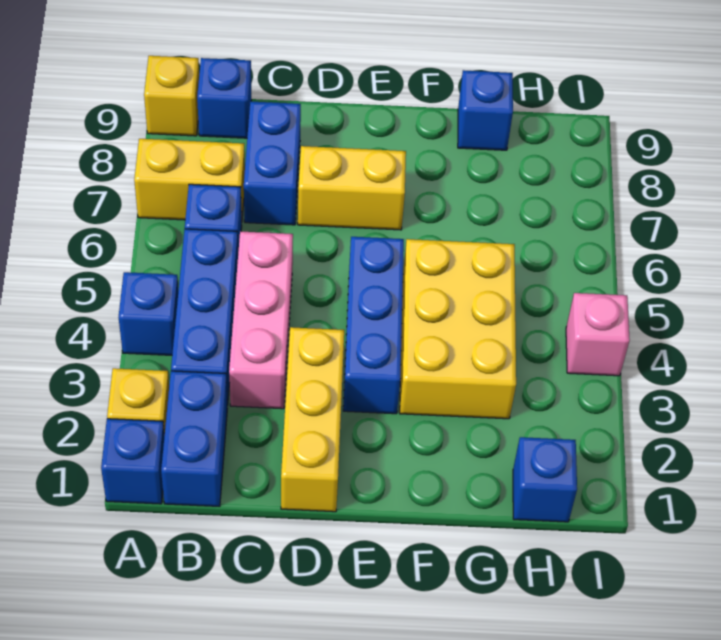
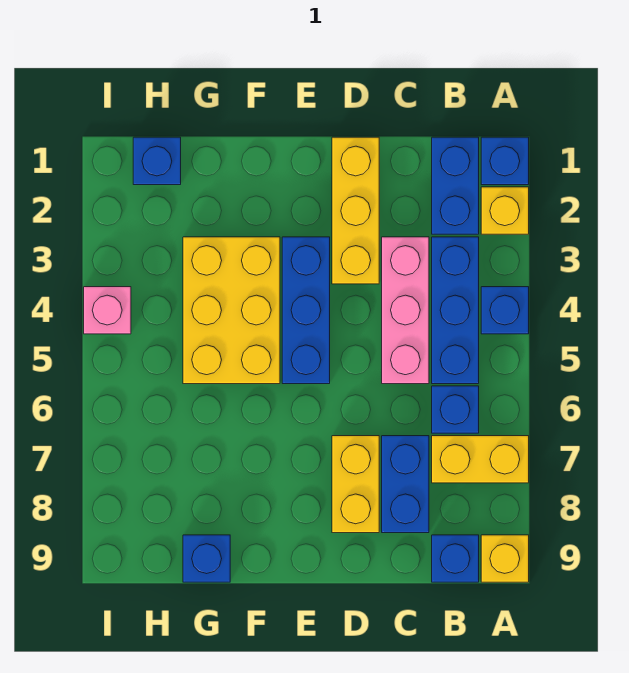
yellow brick D7:E7 level 1 -> yellow brick D7:D8 level 1

